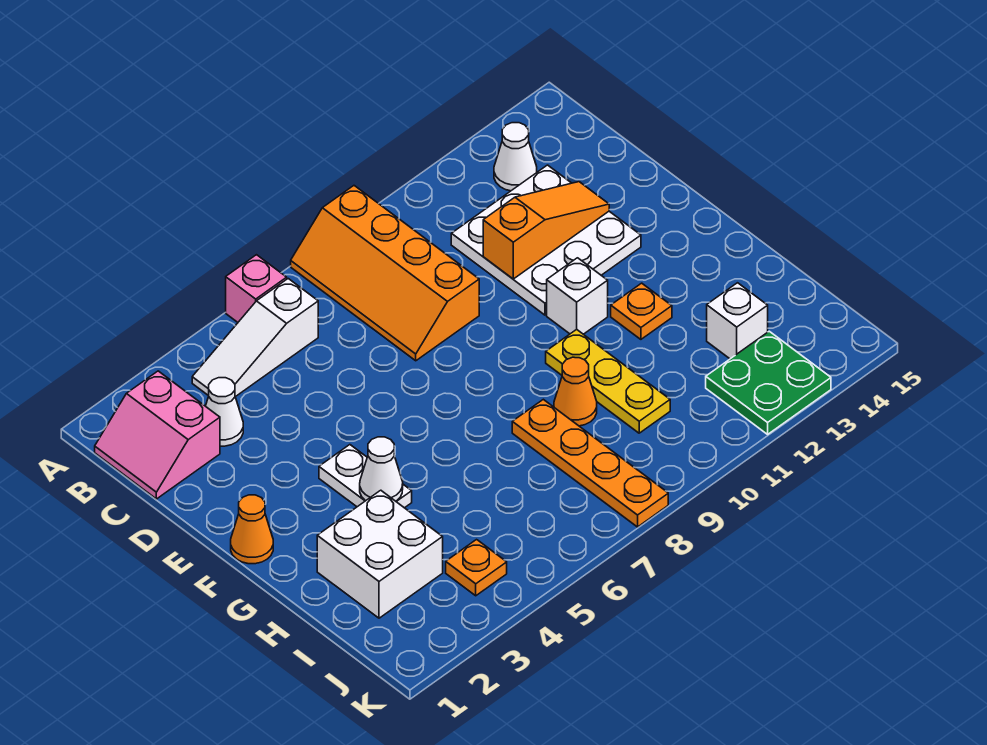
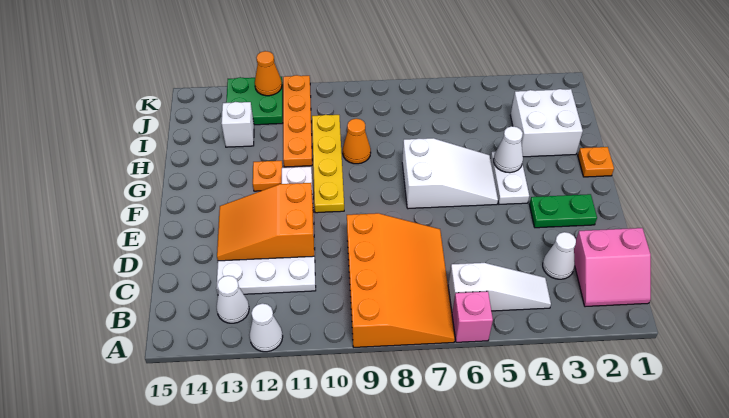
orange slope A8:D9 level 1 top 9 -> orange slope A7:D9 level 1 top 9
none -> white cone A12 level 1
pink slope B1:C2 level 1 top 2 -> pink slope B1:C2 level 1 top C
orange slope D11:D13 level 2 top 11 -> orange slope D11:E13 level 2 top 11
none -> green plate E2:E3 level 1
orange cone F1 level 1 -> orange cone K12 level 2
none -> white slope F5:G7 level 1 top 7
yellow plate G10:I10 level 1 -> yellow plate F10:I10 level 1
orange plate H8:K8 level 1 -> orange plate H11:K11 level 1
orange plate J4 level 1 -> orange plate G1 level 1

